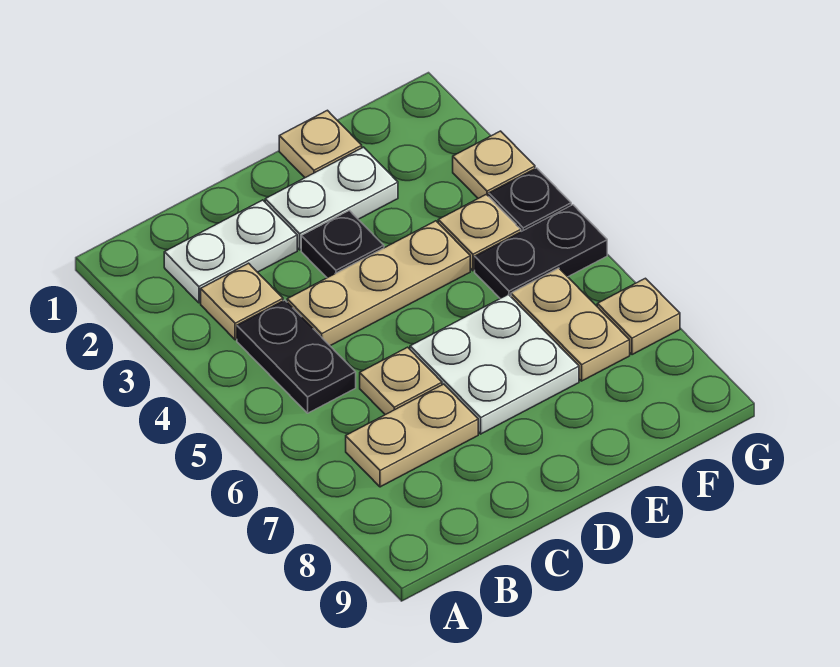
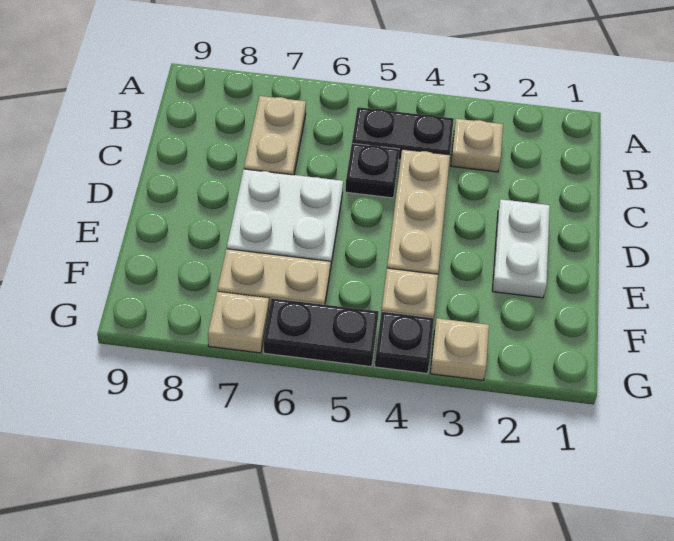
white plate B2:C2 level 1 -> none
tan plate C6 level 1 -> none
black plate D3 level 1 -> black plate C5 level 1
tan plate E1 level 1 -> none
black plate F5:G5 level 1 -> black plate G5:G6 level 1

